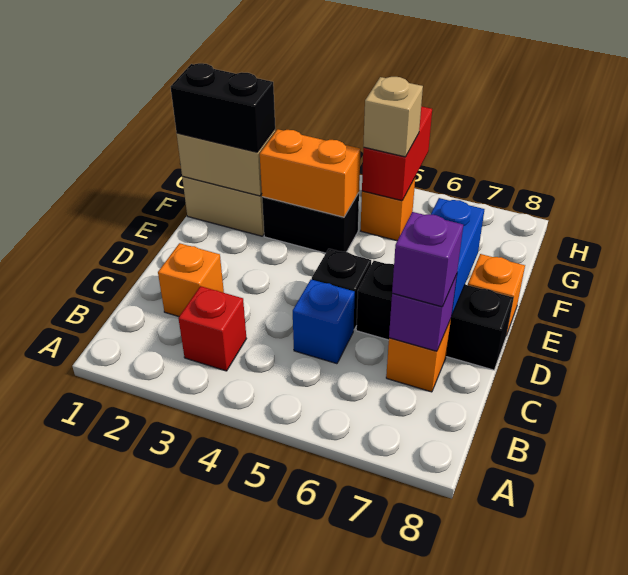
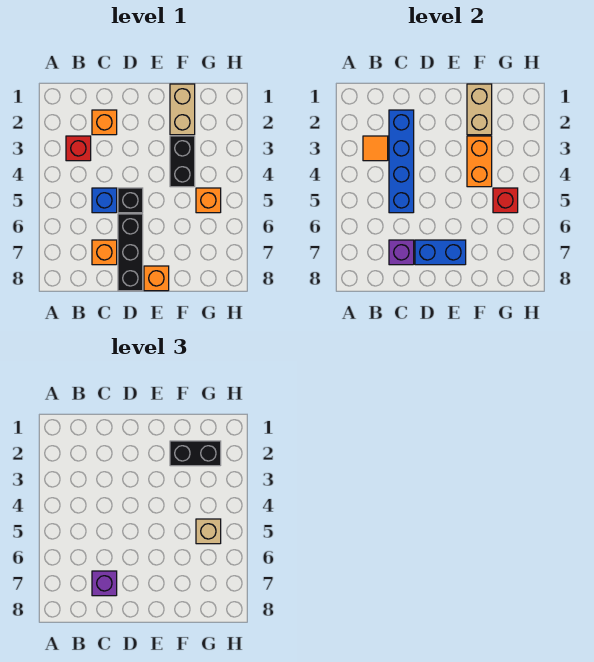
none -> orange tile B3 level 2
none -> blue brick C2:C5 level 2
black brick F1:F2 level 3 -> black brick F2:G2 level 3
red brick G5:H5 level 2 -> red brick G5 level 2

